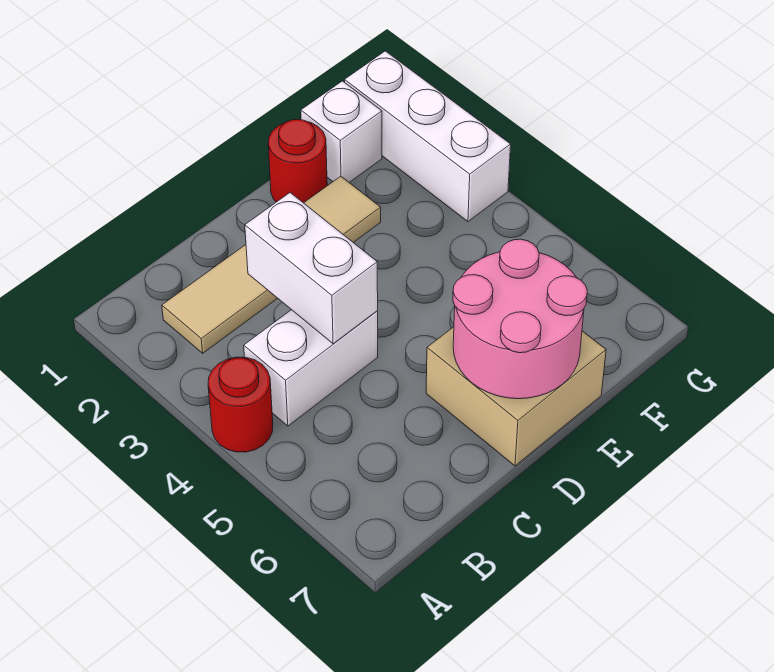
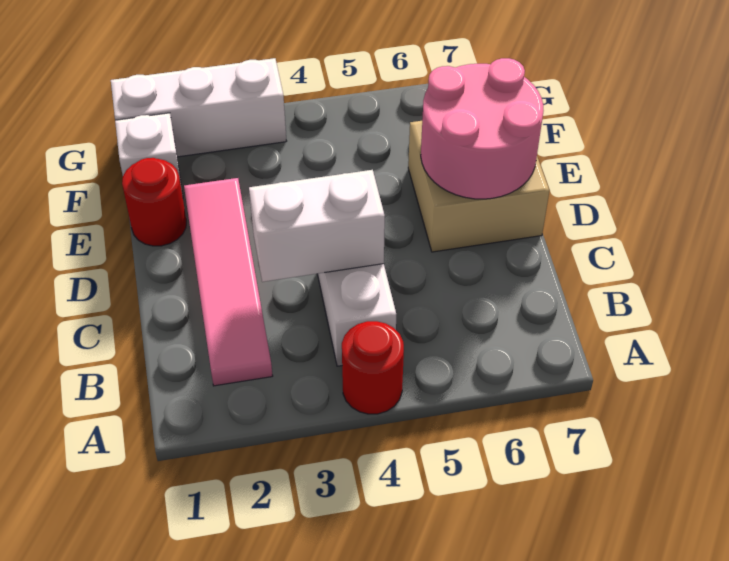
tan tile B2:E2 level 1 -> pink tile B2:E2 level 1

